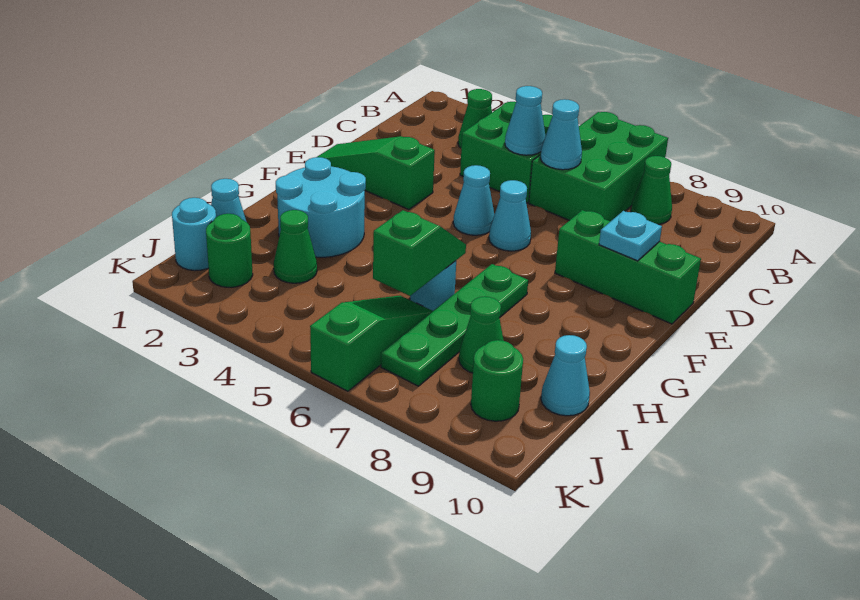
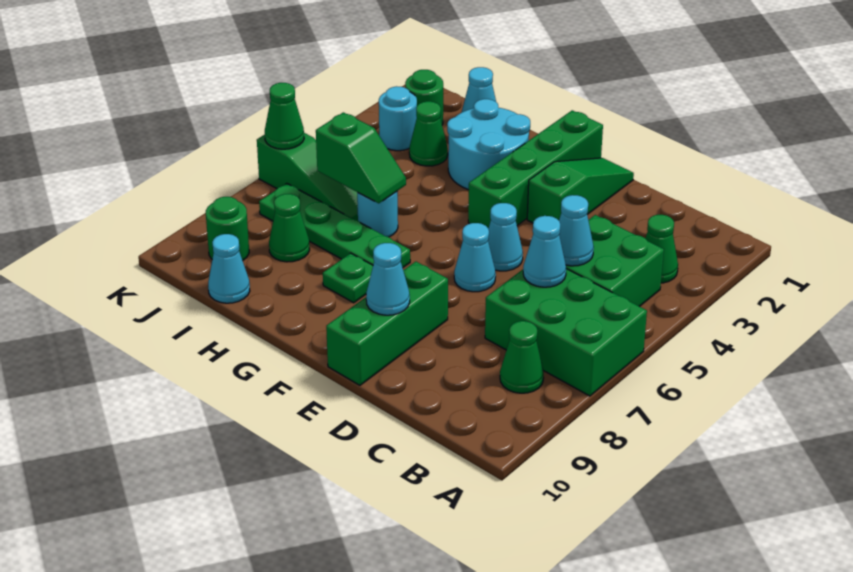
cyan plate E9 level 2 -> cyan cone E9 level 2
none -> green brick F1:F4 level 1
none -> green plate G8 level 1
cyan round brick J1 level 1 -> cyan round brick J3 level 1
none -> green cone K6 level 2

